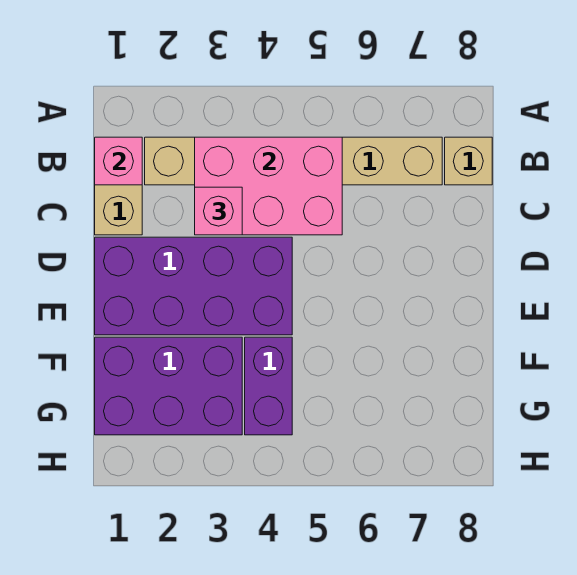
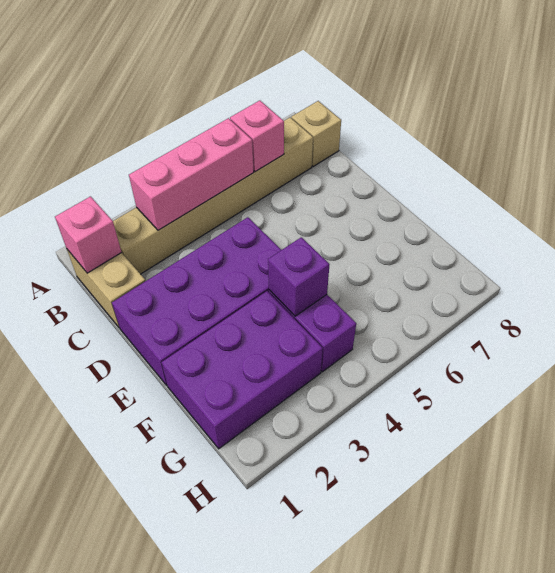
pink brick B3:C5 level 2 -> pink brick B3:B5 level 2
pink brick C3 level 3 -> pink brick B6 level 2
none -> purple brick F4 level 2

